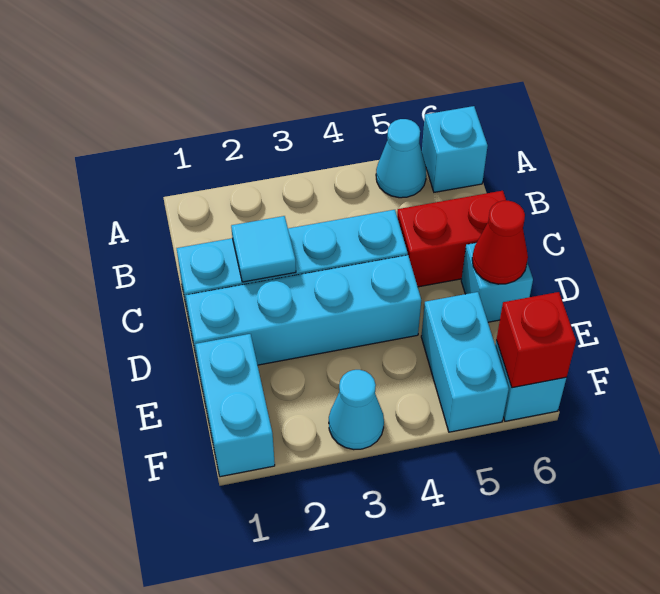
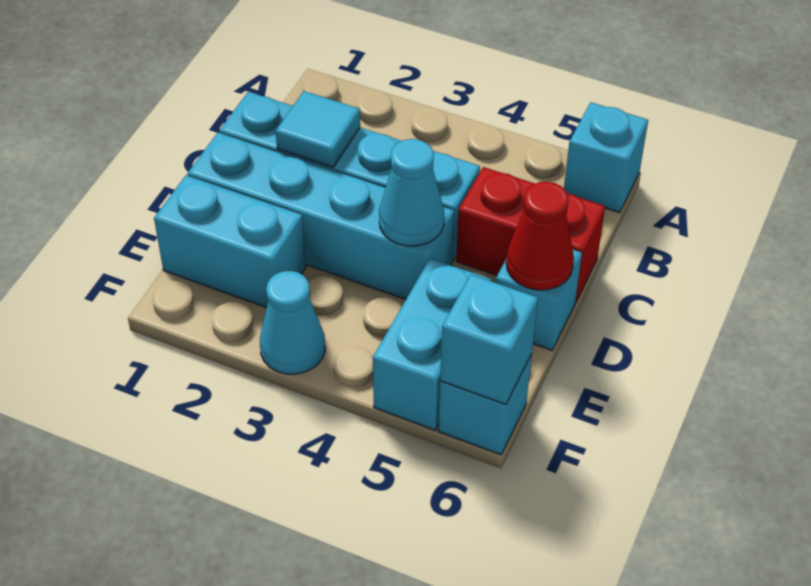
cyan cone A5 level 1 -> cyan cone D4 level 2
cyan brick E1:F1 level 1 -> cyan brick E1:E2 level 1
red brick F6 level 2 -> cyan brick F6 level 2

